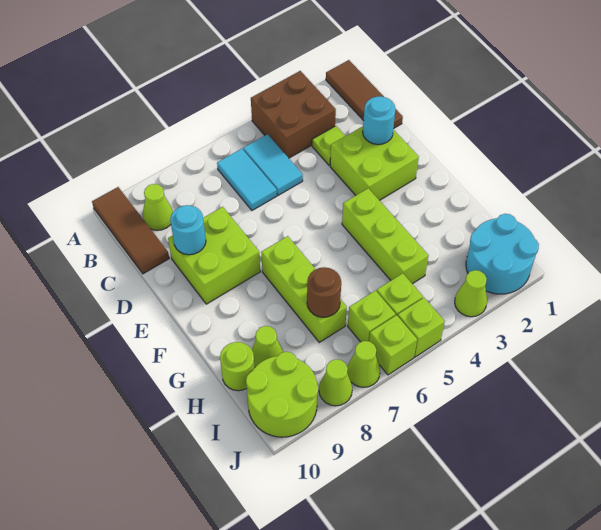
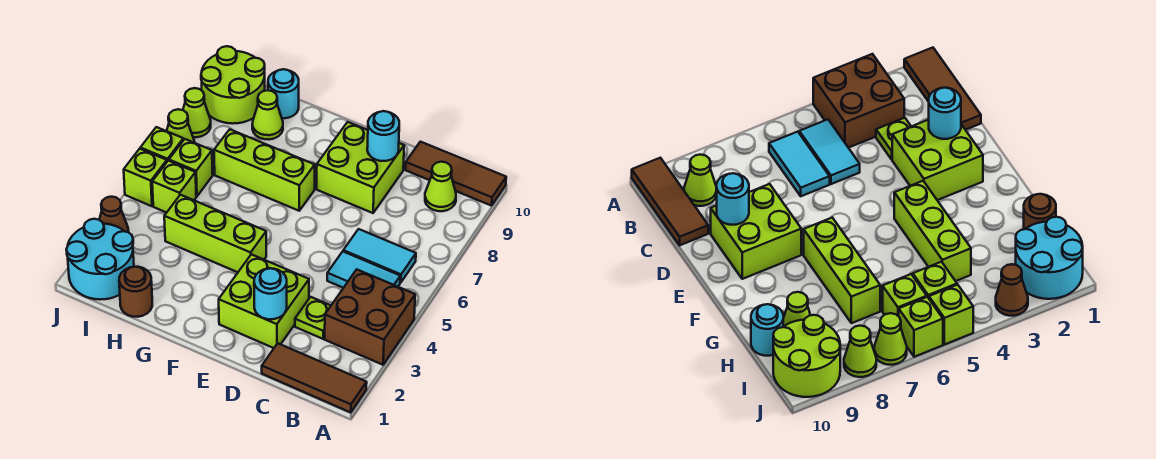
brown round brick H7 level 2 -> brown round brick H1 level 1
lime round brick H10 level 1 -> cyan round brick H10 level 1
lime cone J3 level 1 -> brown cone J3 level 1

